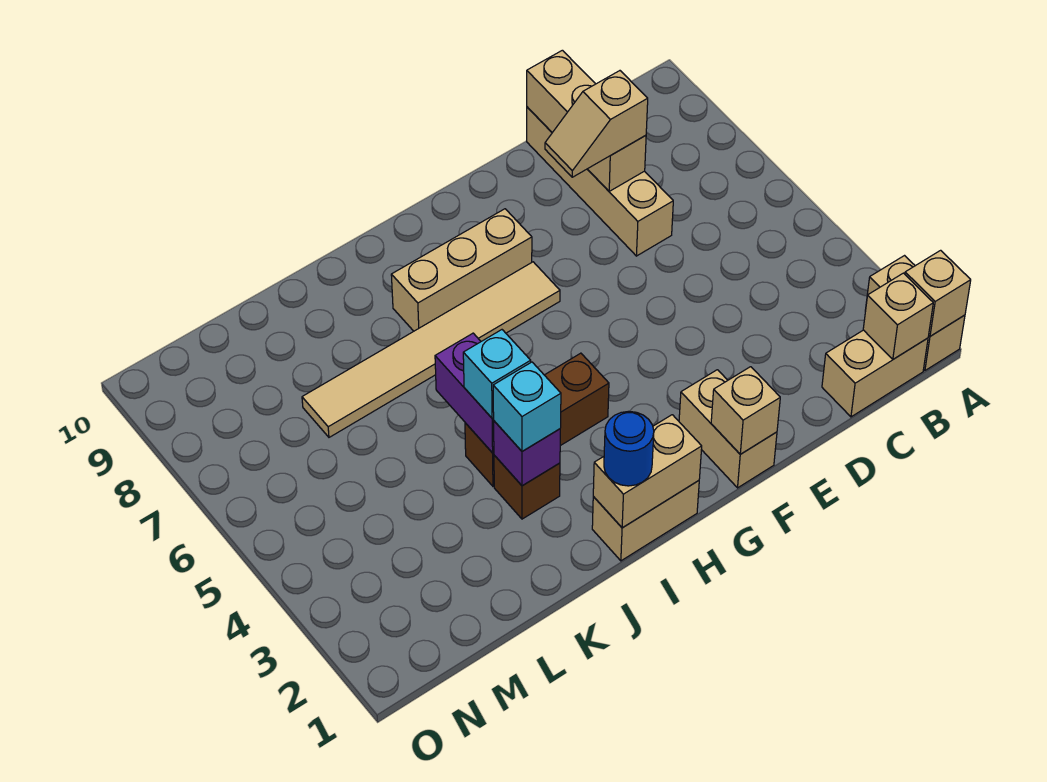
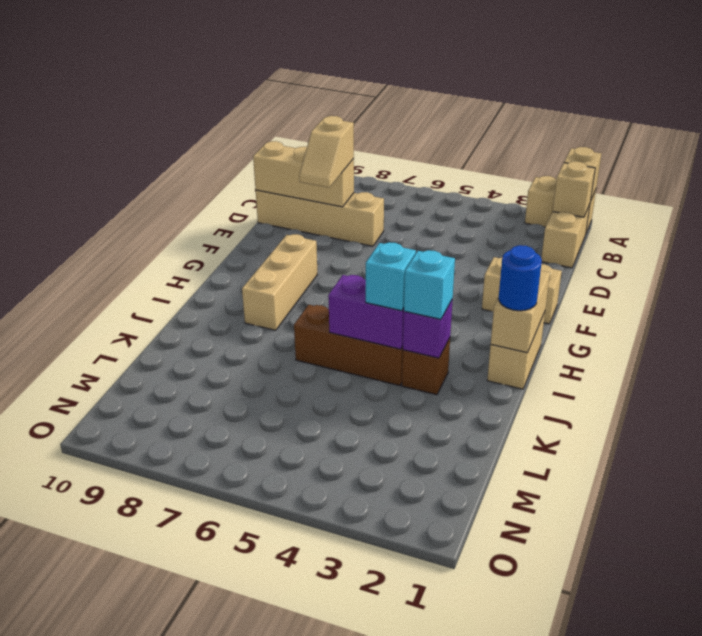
tan brick F1 level 2 -> none
tan tile G7:L7 level 1 -> none
brown brick H4:J4 level 1 -> brown brick J4:J6 level 1

